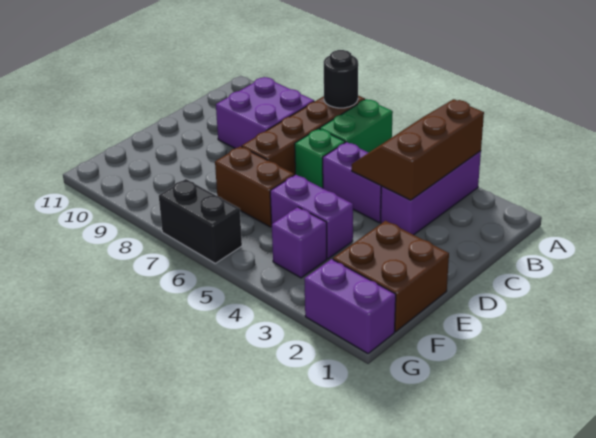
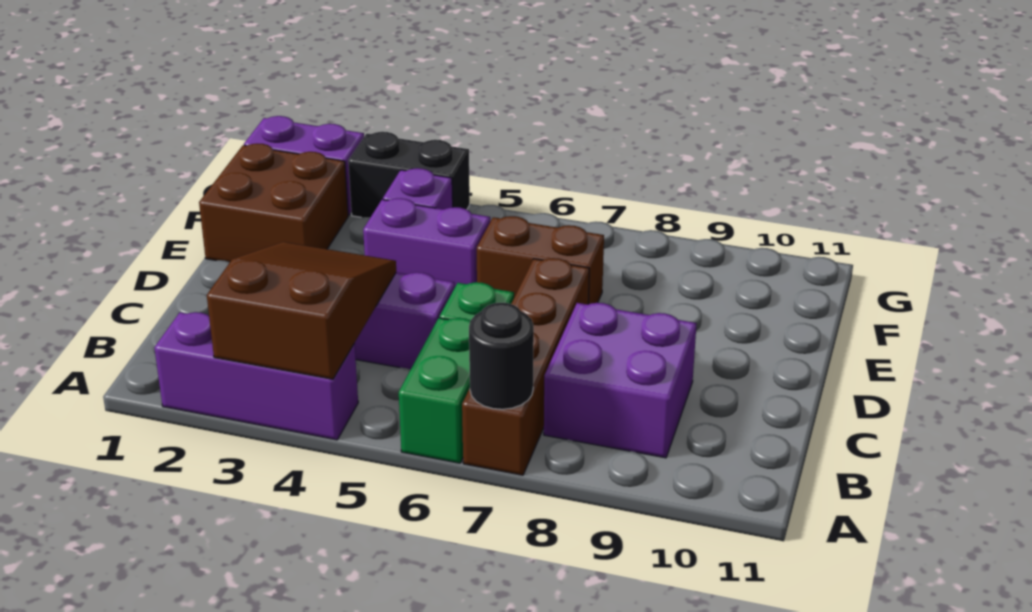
purple brick A3:C3 level 1 -> purple brick A2:A4 level 1
brown slope A3:C4 level 2 top 3 -> brown slope A3:C4 level 2 top A
black brick G6:G7 level 1 -> black brick G3:G4 level 1

